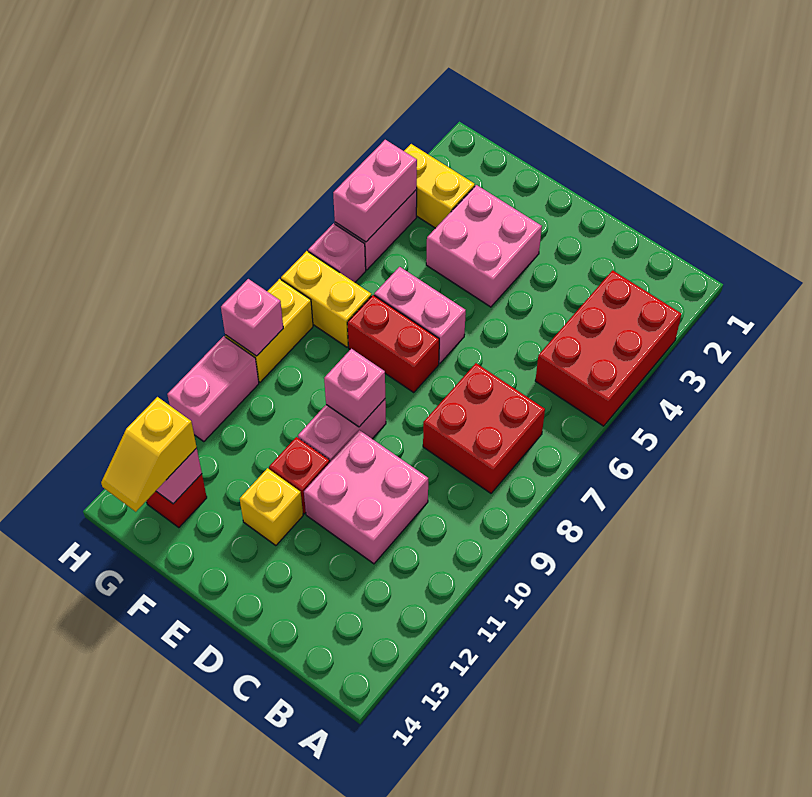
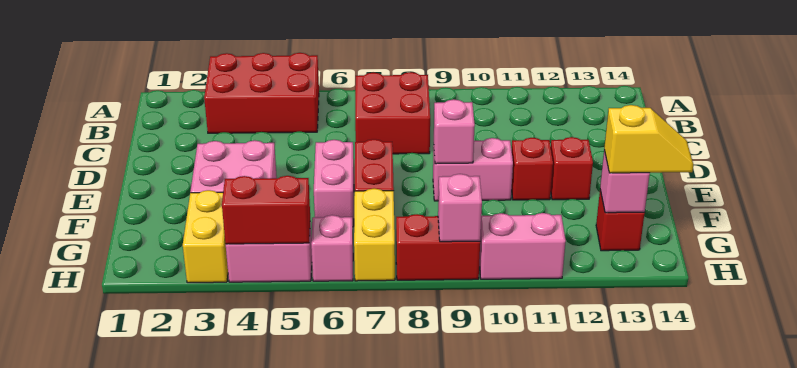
pink brick C10:D11 level 1 -> none
yellow brick E12 level 1 -> red brick E12 level 1
pink brick H4:H5 level 2 -> red brick H4:H5 level 2
yellow brick H8:H9 level 1 -> red brick H8:H9 level 1

